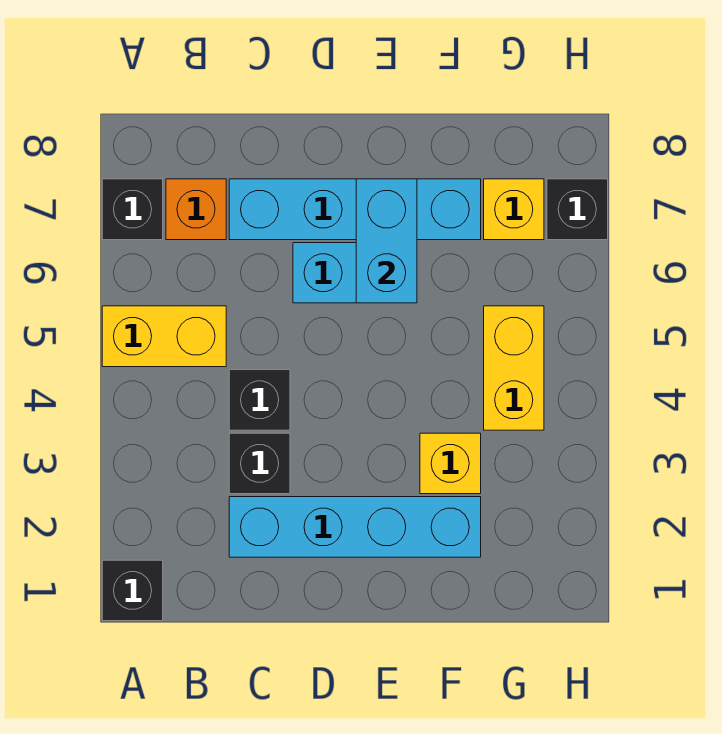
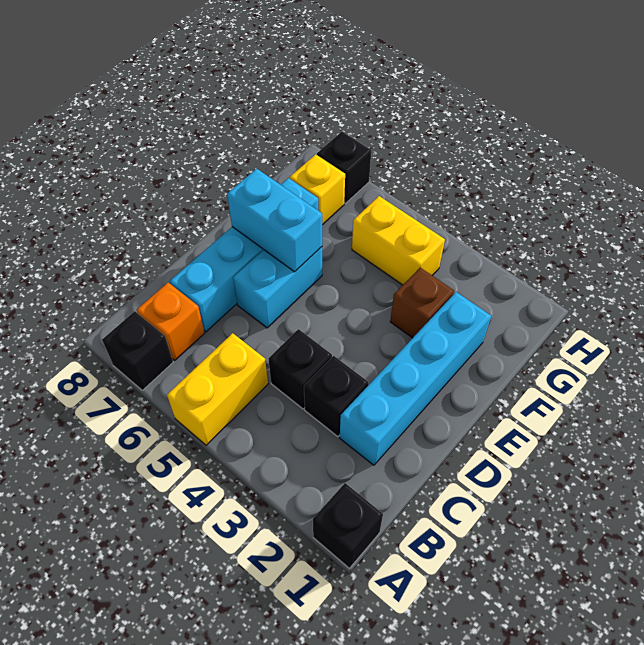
yellow brick F3 level 1 -> brown brick F3 level 1

